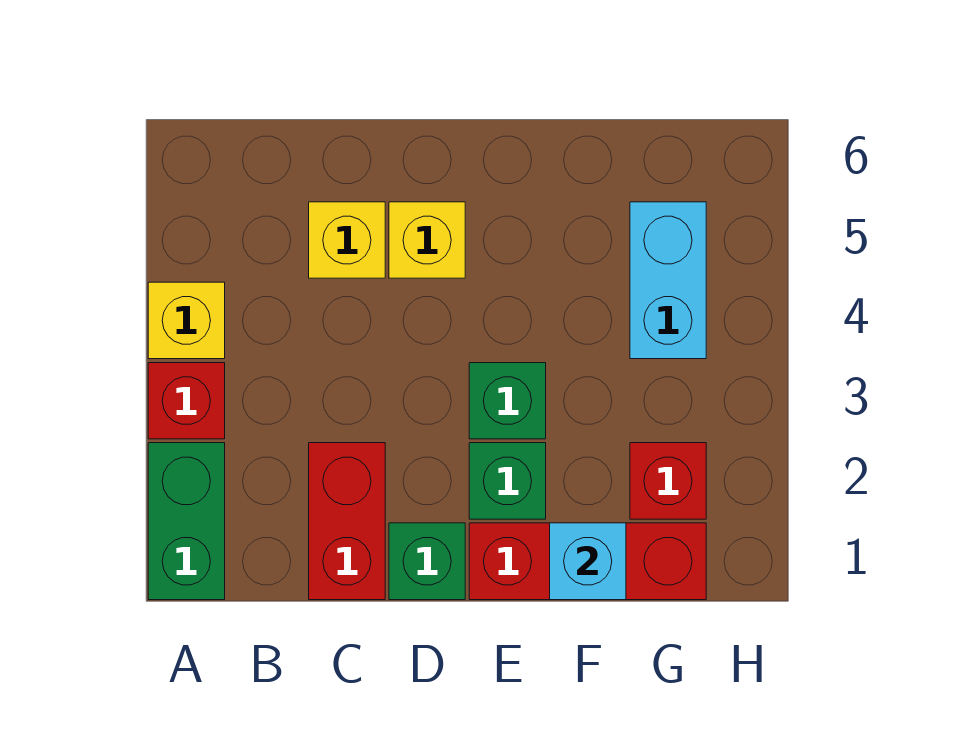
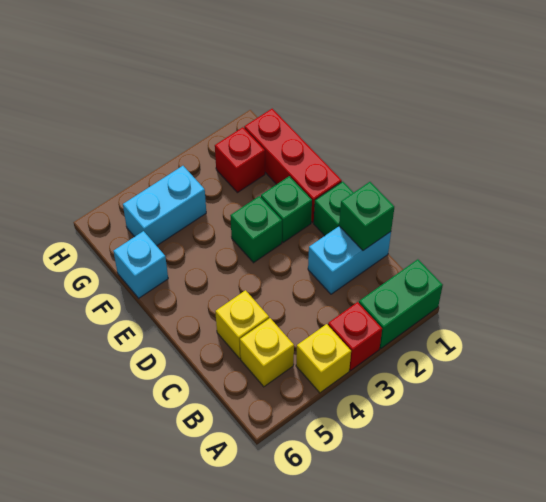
red brick C1:C2 level 1 -> cyan brick C1:C2 level 1
none -> green brick C1 level 2
yellow brick D5 level 1 -> yellow brick B5 level 1
cyan brick F1 level 2 -> cyan brick F6 level 1

